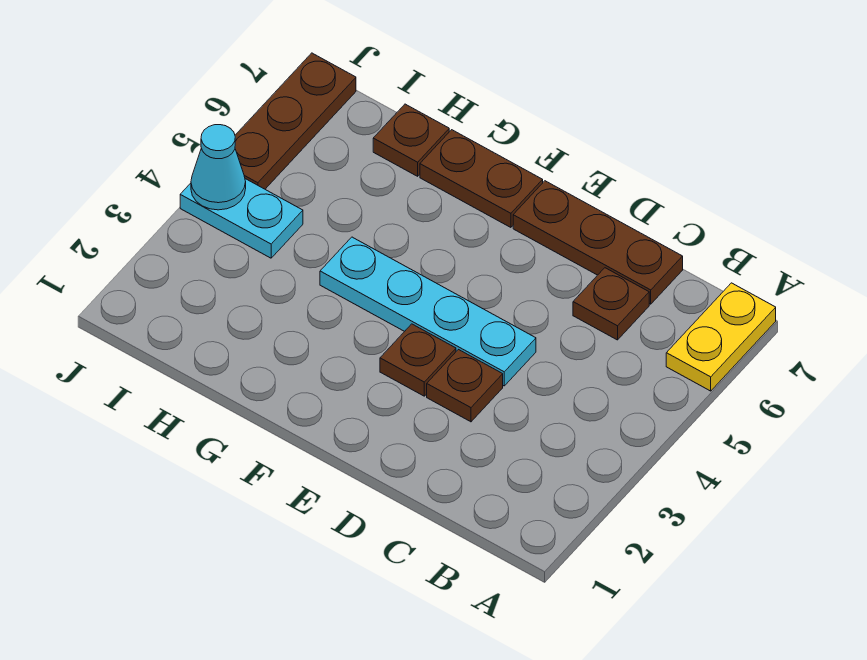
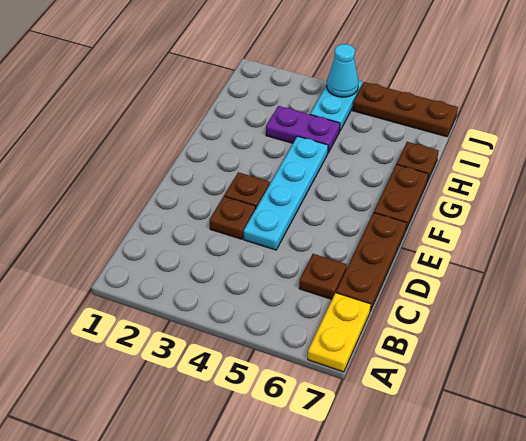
yellow plate A6:A7 level 1 -> yellow plate A7:B7 level 1
none -> purple plate H3:H4 level 1

